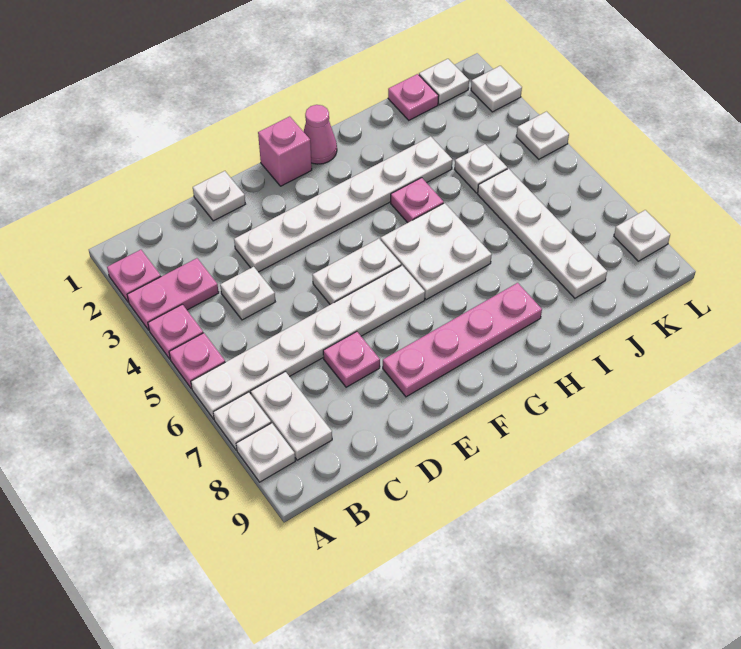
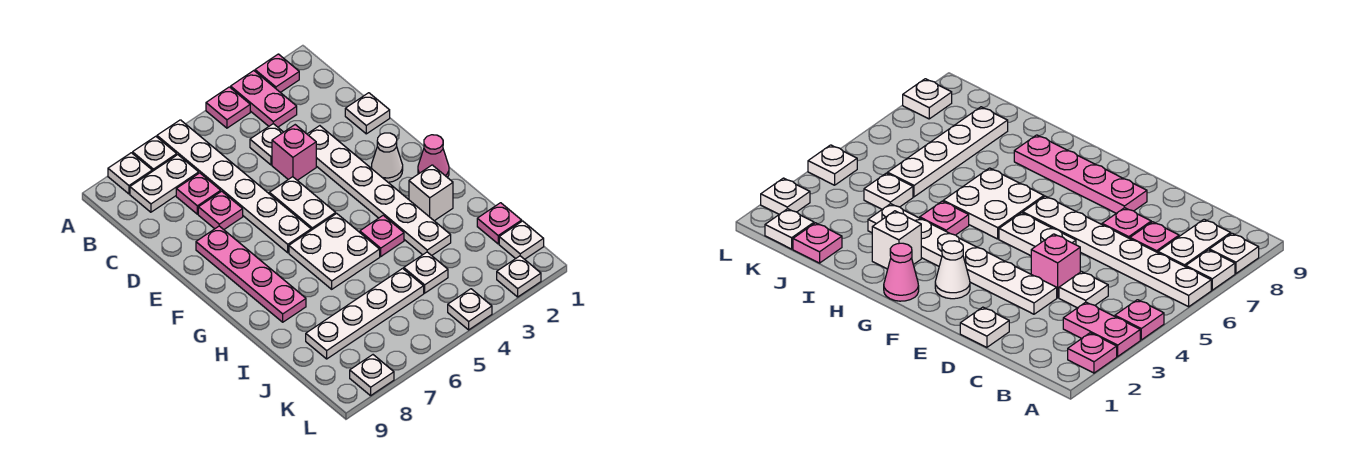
pink plate A5 level 1 -> pink plate C7 level 1
pink brick F1 level 1 -> pink brick D4 level 1
none -> white cone F2 level 1
none -> white brick H2 level 1

